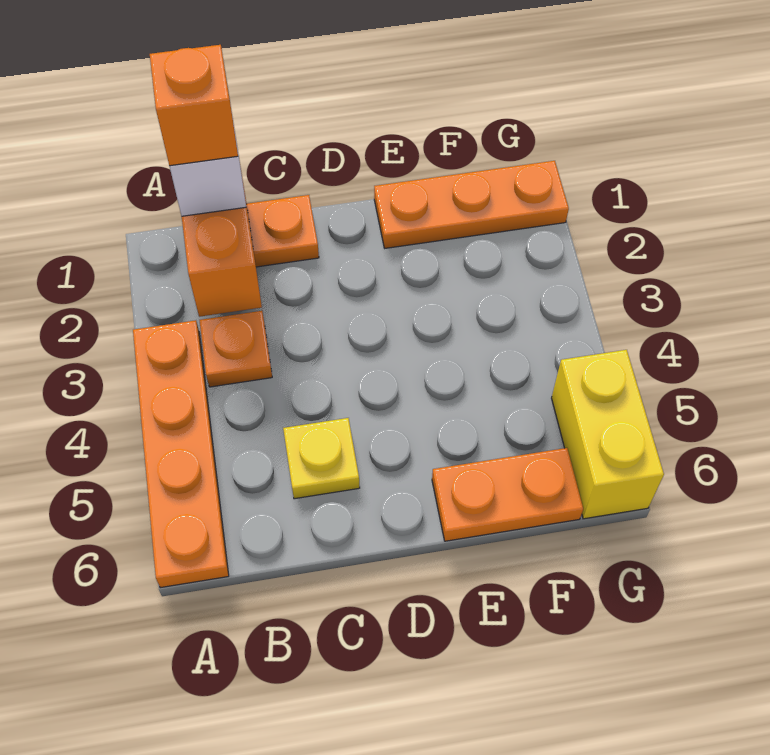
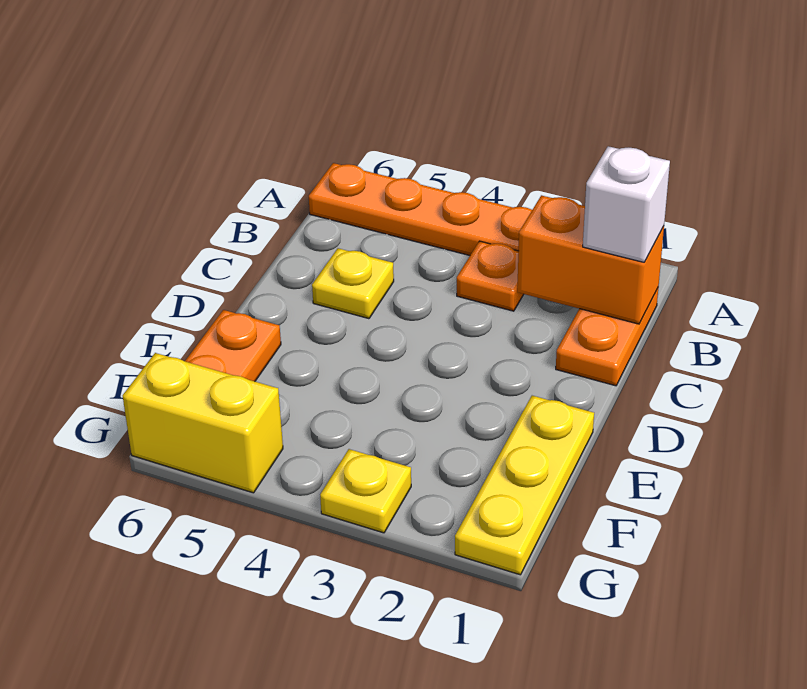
orange brick B1 level 4 -> none
orange plate E1:G1 level 1 -> yellow plate E1:G1 level 1
none -> yellow plate G3 level 1

